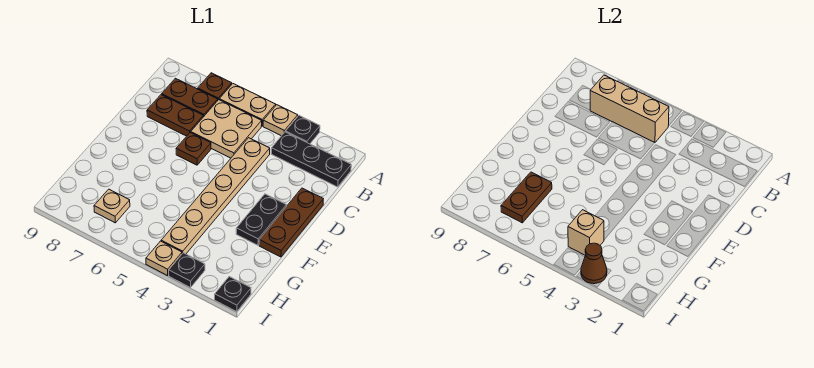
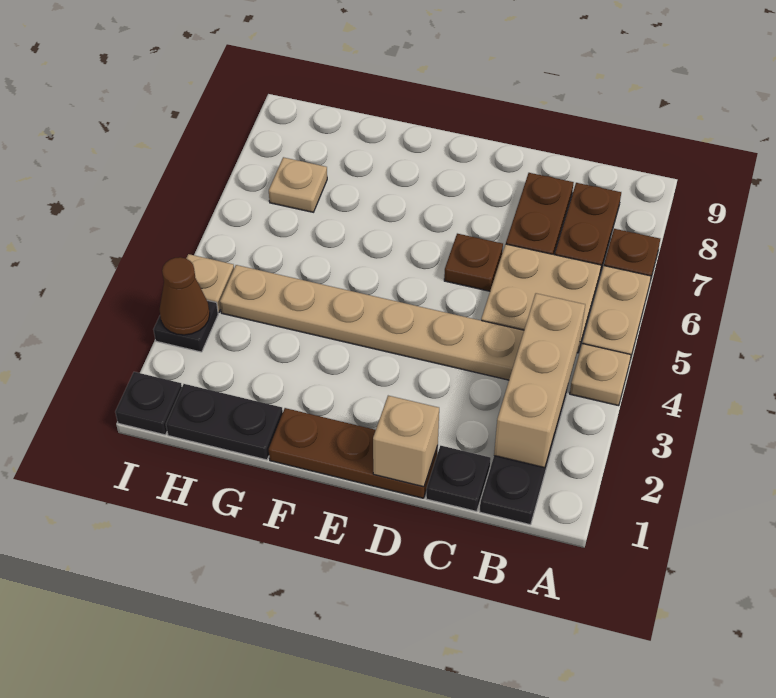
black plate A3 level 1 -> black plate C1 level 1
tan brick B5:B7 level 2 -> tan brick B2:B4 level 2
black plate E2:F2 level 1 -> black plate G1:H1 level 1
brown plate G7:H7 level 2 -> none
tan brick H4 level 2 -> tan brick D1 level 2

